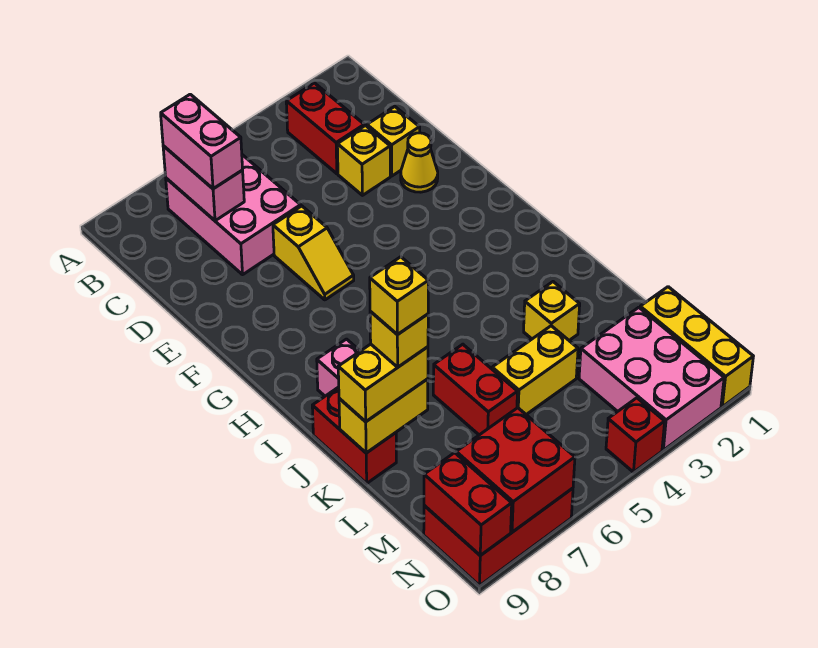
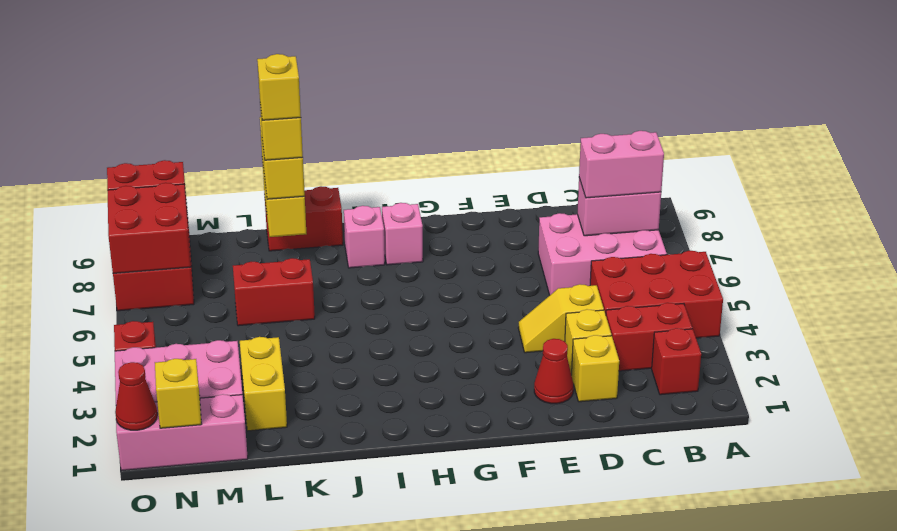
none -> red brick A4:C5 level 1
none -> red brick B2 level 1
yellow cone E2 level 1 -> red cone E2 level 1
yellow slope E6:F6 level 1 top E -> yellow slope D4:E4 level 1 top D
none -> pink brick H8 level 1
yellow brick K3 level 1 -> yellow brick N1 level 2
yellow brick L4:L5 level 1 -> yellow brick L2:L3 level 1
yellow brick M1:O1 level 1 -> pink brick M1:O1 level 1
none -> red cone O1 level 2

